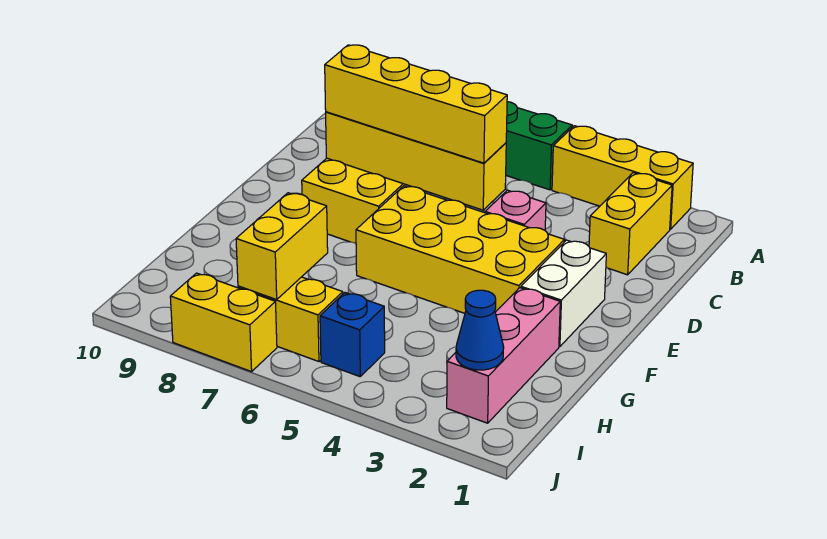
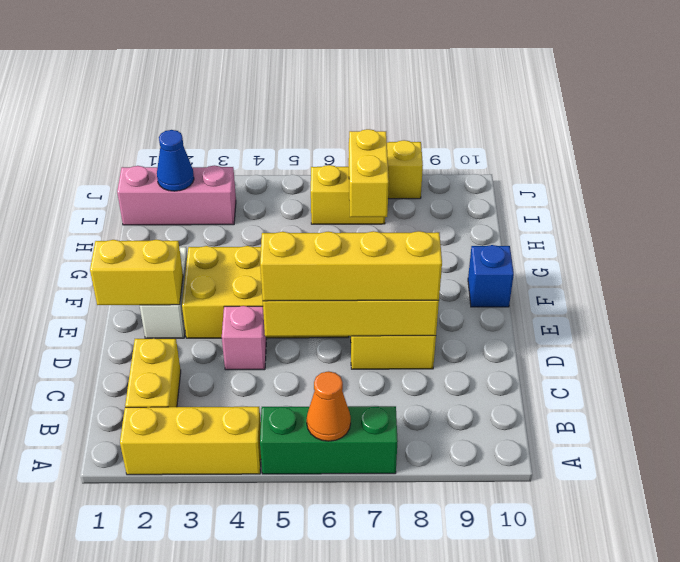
none -> orange cone A6 level 2
none -> yellow brick E1:E2 level 2
pink brick G2:I2 level 1 -> pink brick I1:I3 level 1
blue brick I5 level 1 -> blue brick F10 level 1

